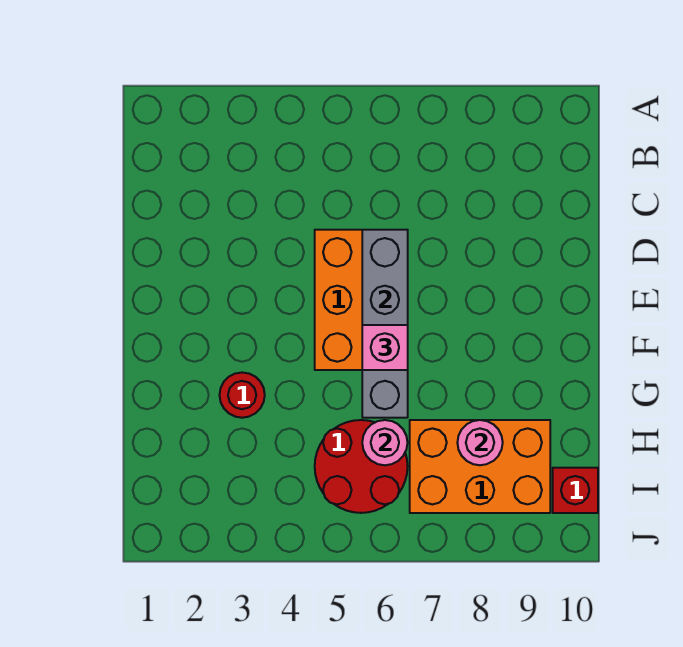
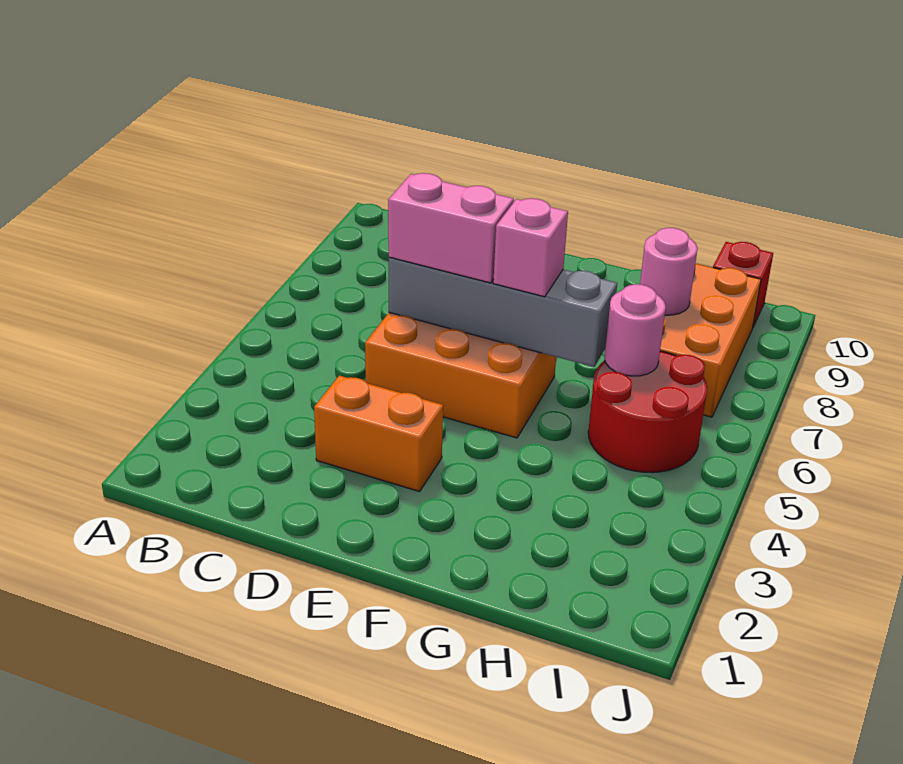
none -> orange brick D3:E3 level 1
none -> pink brick D6:E6 level 3
red round brick G3 level 1 -> none

